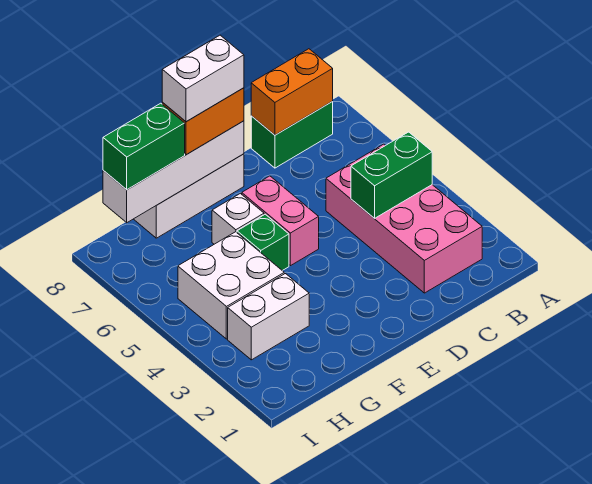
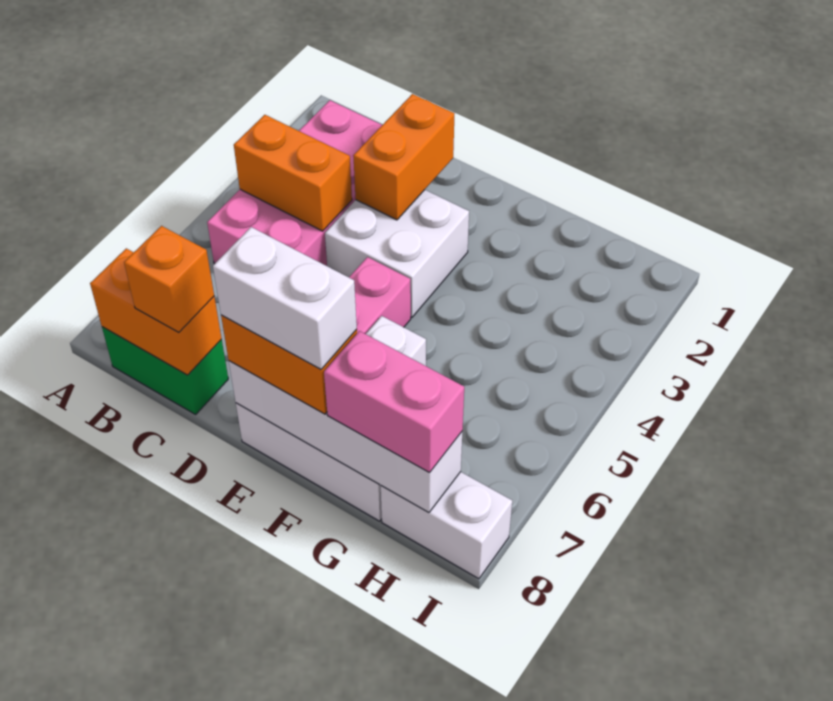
green brick B4:C4 level 2 -> orange brick B4:C4 level 2
none -> orange brick C8 level 3
none -> orange brick D2:D3 level 2
green brick F5 level 1 -> none
white brick G3:H3 level 1 -> white brick H8:I8 level 1
white brick G4:H5 level 1 -> white brick D3:E4 level 1
green brick G8:H8 level 3 -> pink brick G8:H8 level 3

